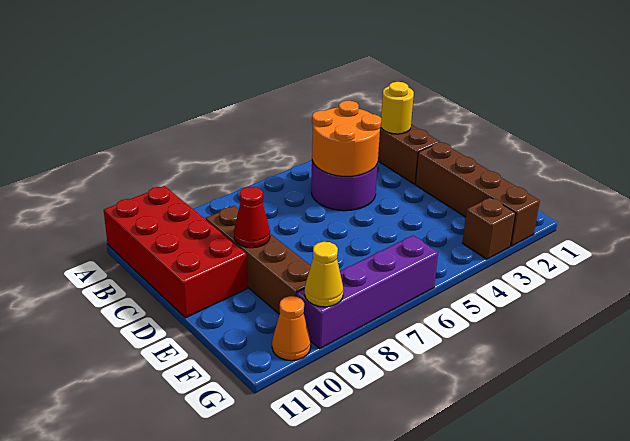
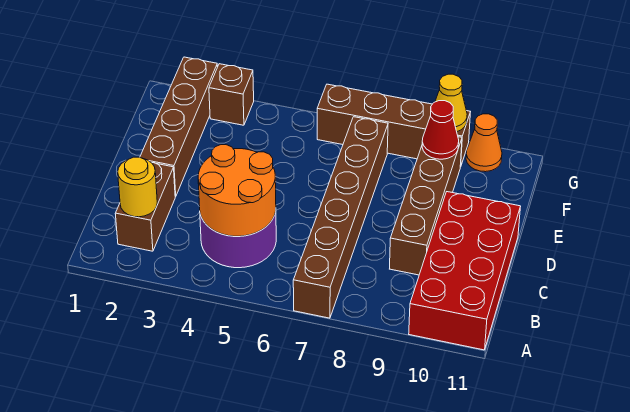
none -> brown brick A7:F7 level 1
red cone D9 level 2 -> red cone F9 level 2
purple brick G6:G9 level 1 -> brown brick G6:G9 level 1

